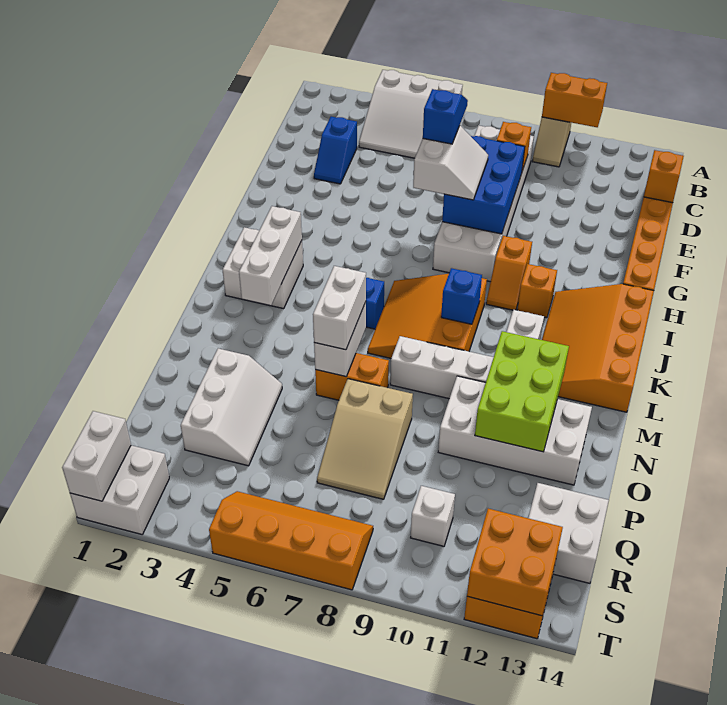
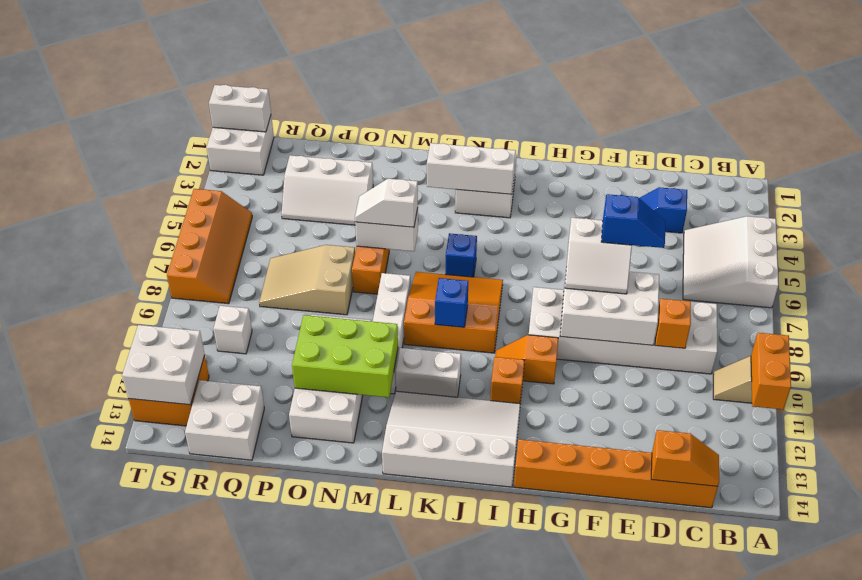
blue brick E8:G9 level 2 -> white brick E8:G9 level 2
orange slope I12:L14 level 1 top 14 -> white slope I12:L14 level 1 top 14
white brick M6:N6 level 3 -> white slope M6:N6 level 3 top M
orange brick S12:T13 level 2 -> white brick S12:T13 level 2

